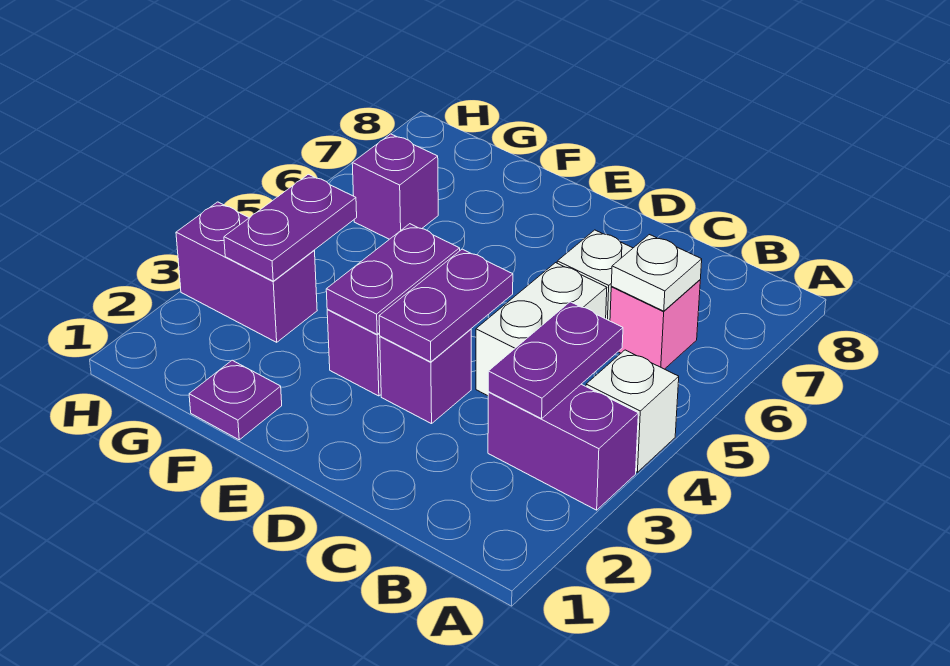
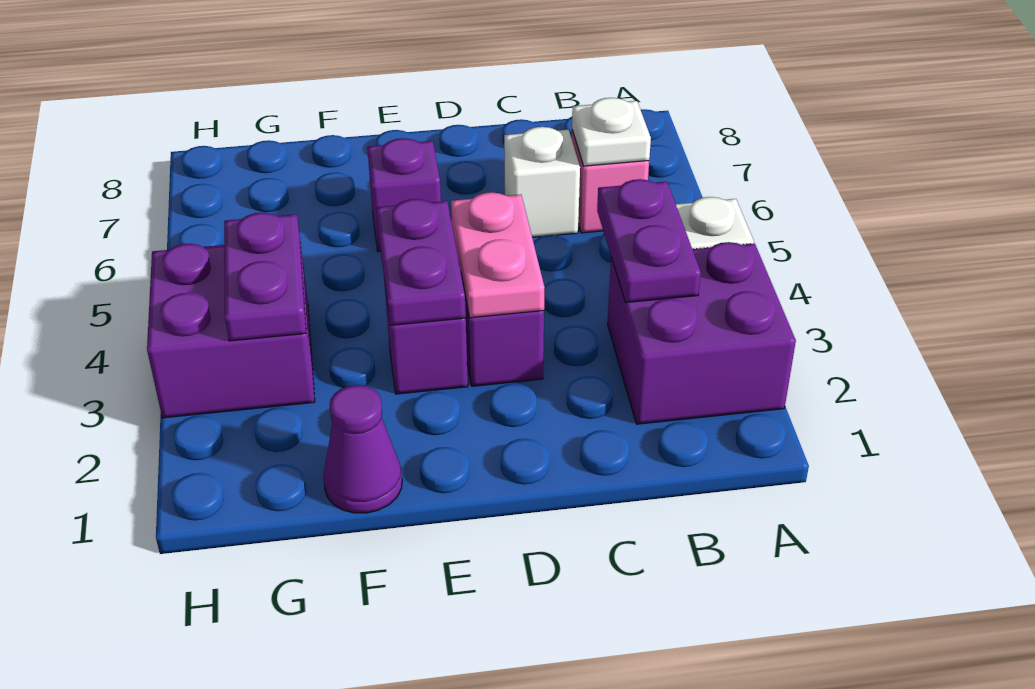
purple brick A3:B3 level 1 -> purple brick A2:B3 level 1
white brick C4:C5 level 1 -> none
purple plate D3:D4 level 2 -> pink plate D3:D4 level 2
purple plate F1 level 1 -> purple cone F1 level 1
purple brick G3:H3 level 1 -> purple brick G3:H4 level 1
purple brick G6 level 1 -> purple brick E6 level 1

